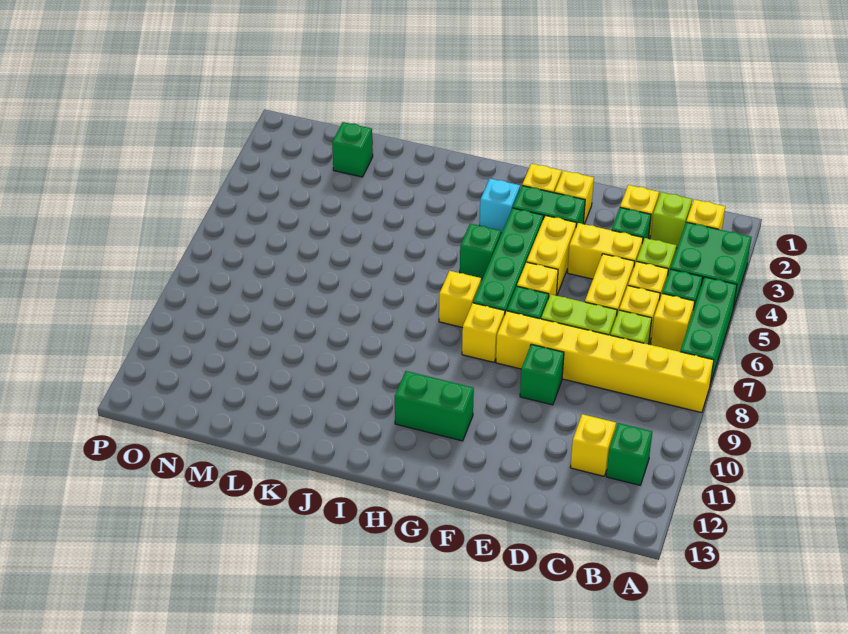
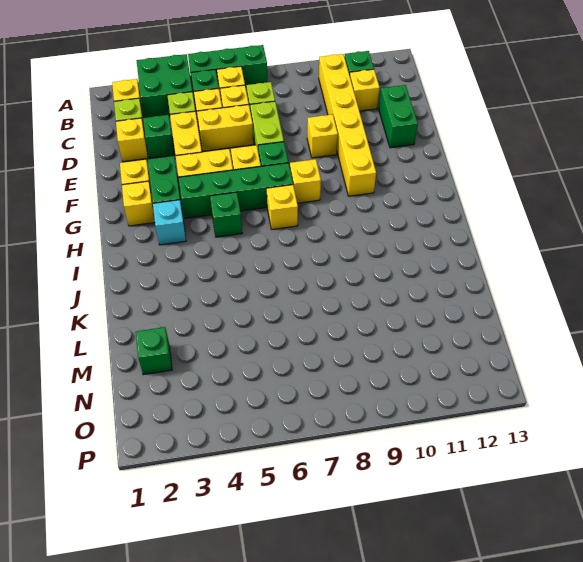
yellow brick A8:F8 level 1 -> yellow brick B10:G10 level 1
green brick E9 level 1 -> yellow brick E9 level 1
green brick G11:H11 level 1 -> green brick D12:E12 level 1

